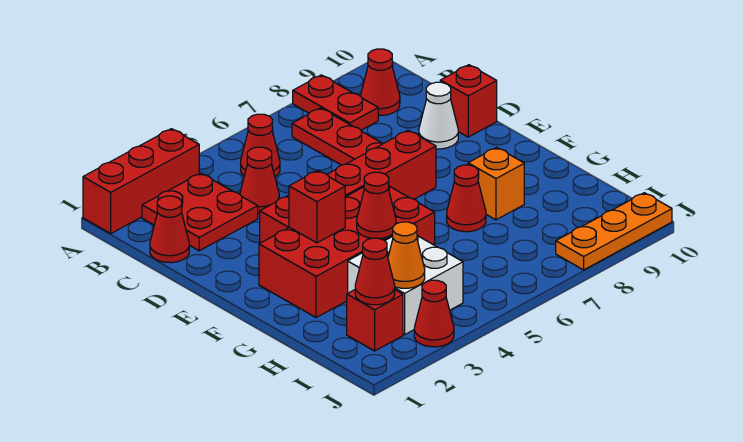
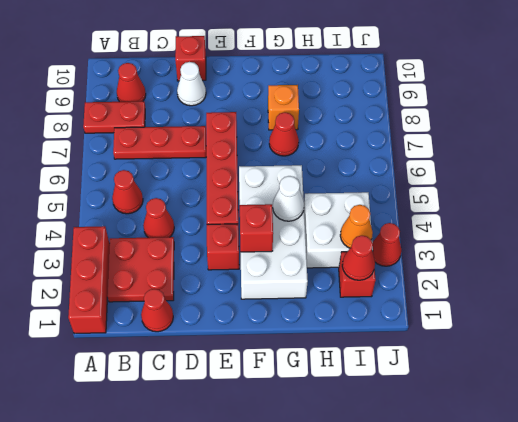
red brick F2:G5 level 1 -> white brick F2:G5 level 1
red cone G4 level 2 -> white cone G4 level 2
orange plate J8:J10 level 1 -> none

